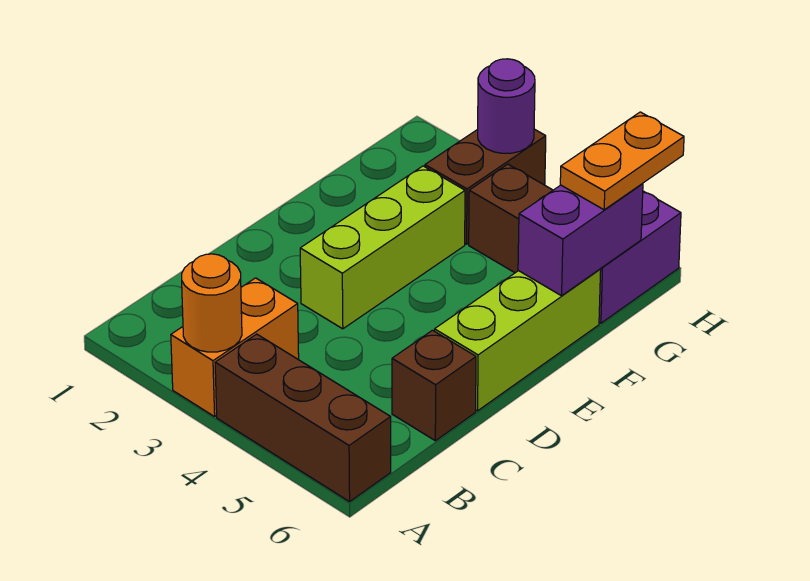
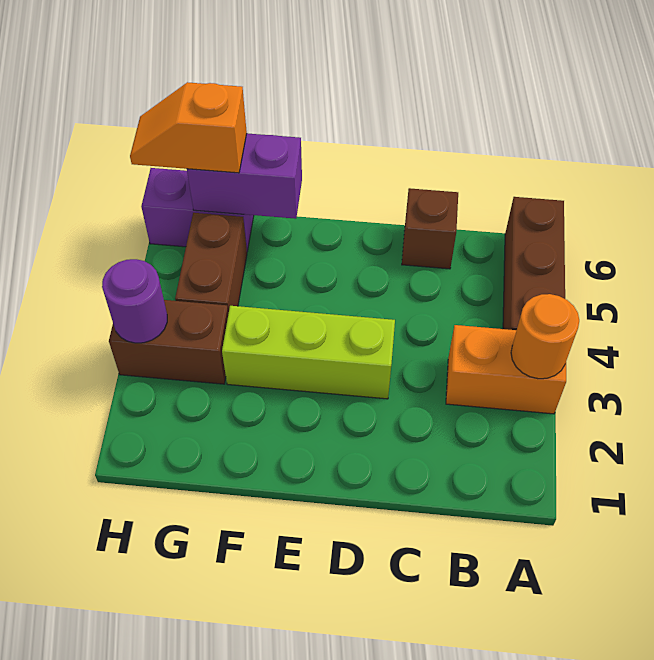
lime brick D6:F6 level 1 -> none
orange plate G6:H6 level 3 -> orange slope G6:H6 level 3 top G

